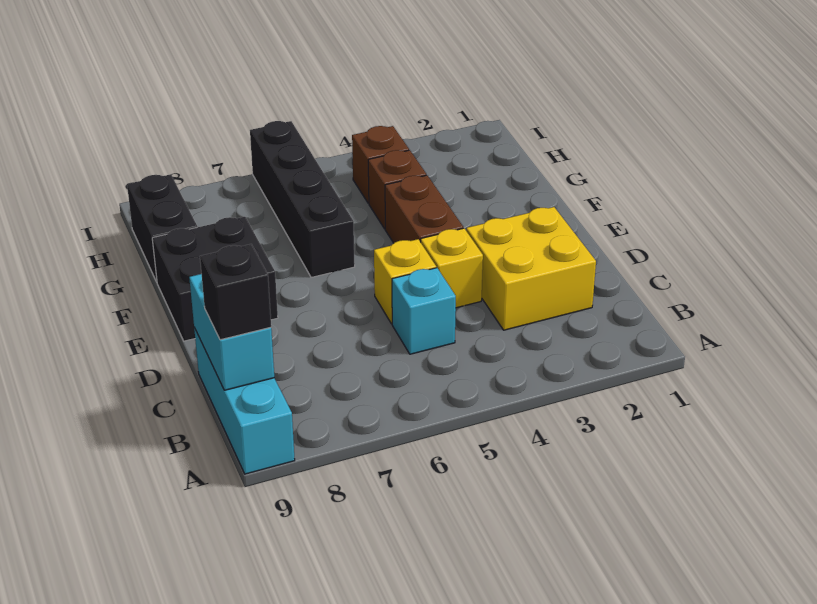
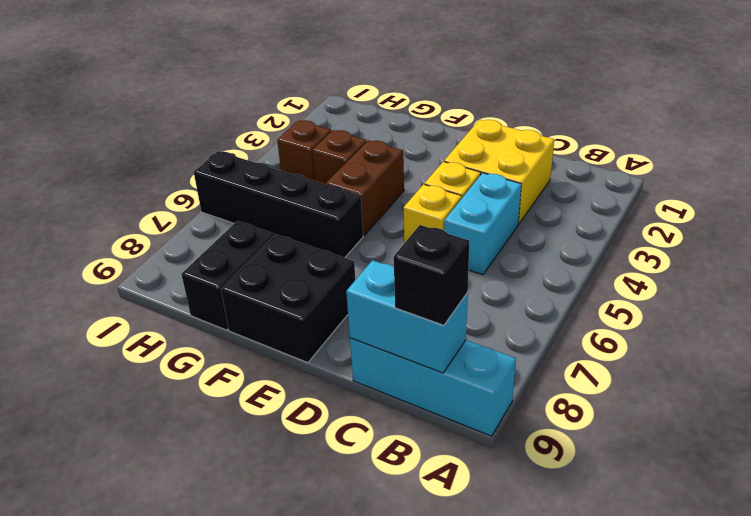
cyan brick C5 level 1 -> cyan brick C4:C5 level 1
brown brick E4:F4 level 1 -> brown brick F4:F5 level 1
black brick G9:H9 level 1 -> black brick G8:G9 level 1

